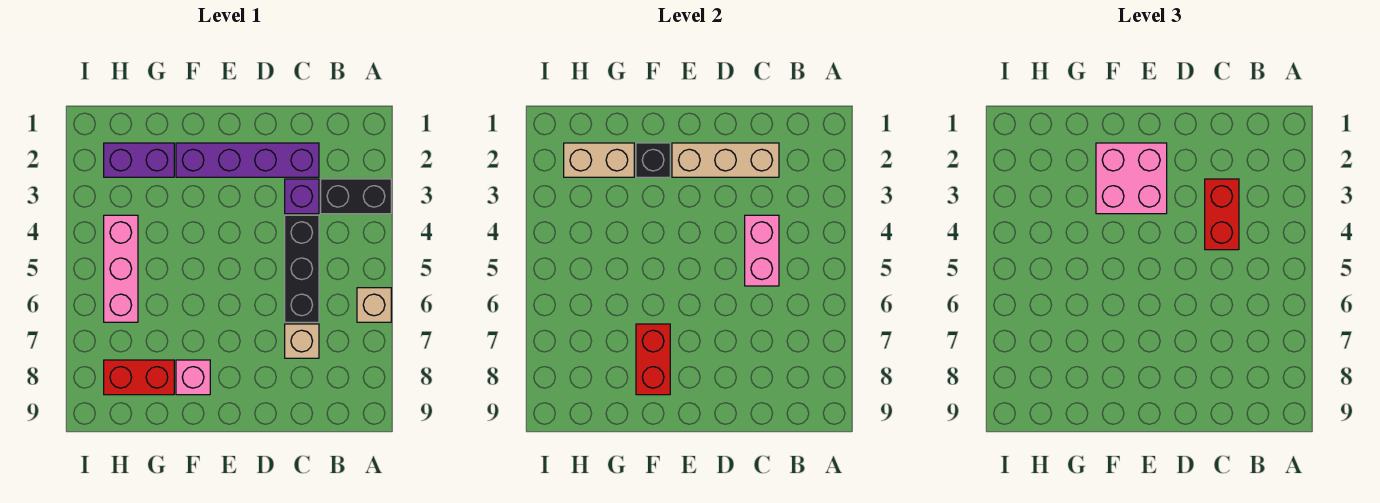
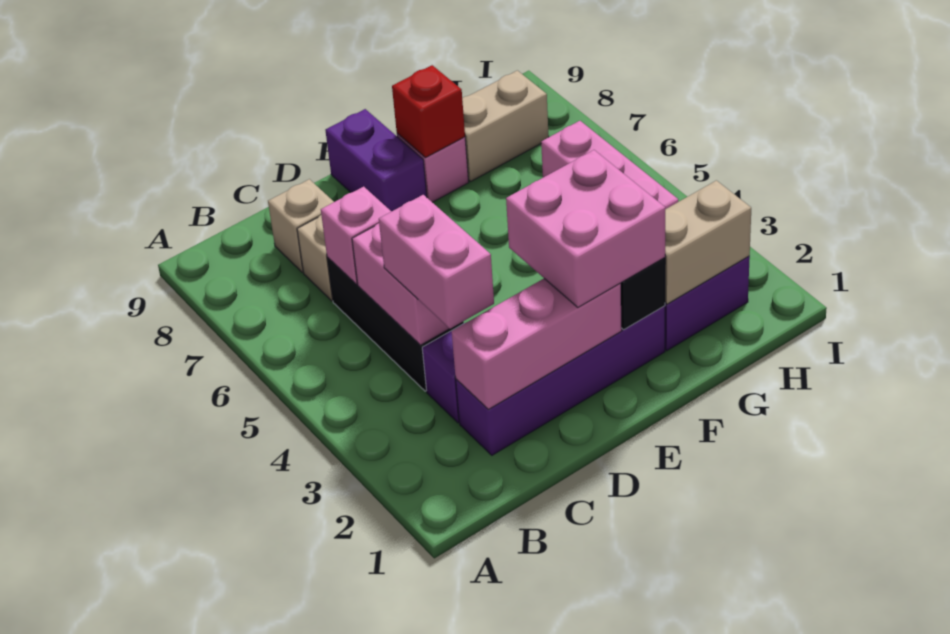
black brick A3:B3 level 1 -> none
tan brick A6 level 1 -> tan brick C8 level 1
tan brick C2:E2 level 2 -> pink brick C2:E2 level 2
red brick C3:C4 level 3 -> pink brick C3:C4 level 3
none -> pink brick C6 level 2
none -> purple brick E8:E9 level 1
red brick F7:F8 level 2 -> red brick F8 level 2
red brick G8:H8 level 1 -> tan brick G8:H8 level 1

